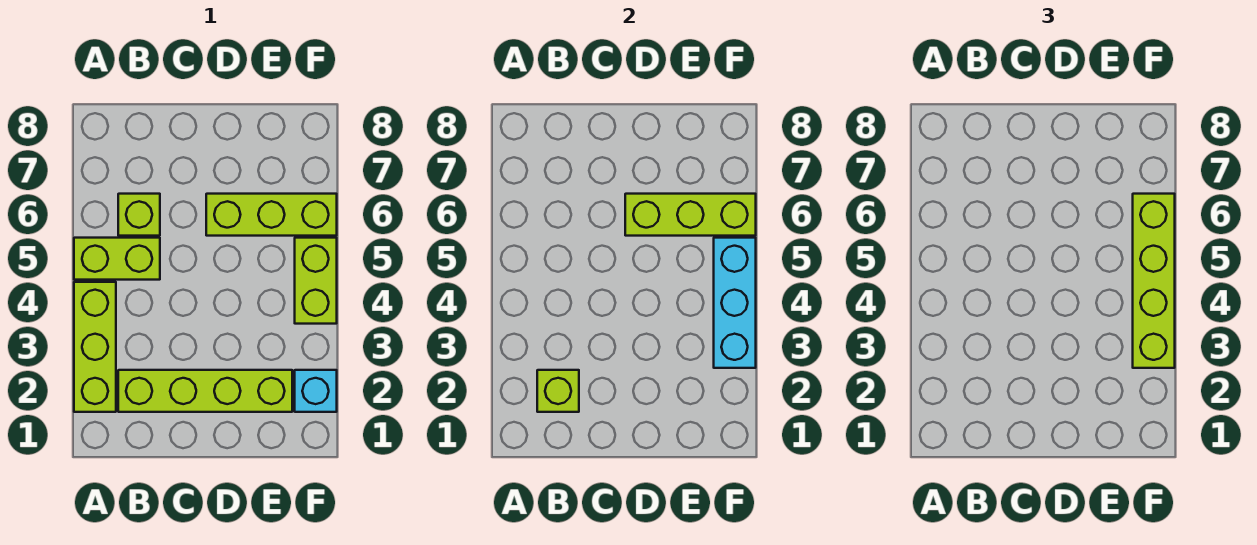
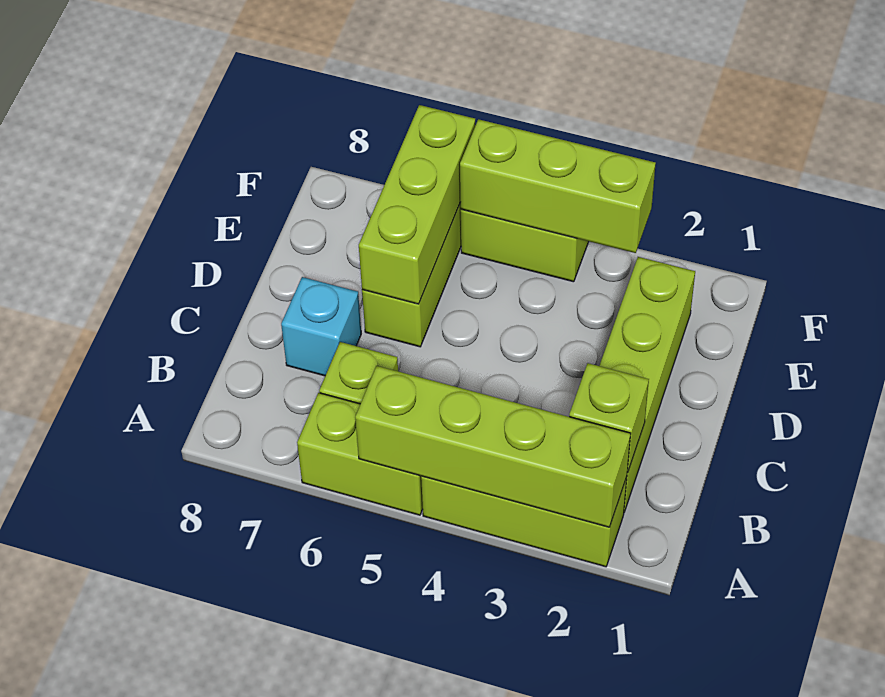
lime brick A5:B5 level 1 -> lime brick A5:A6 level 1
cyan brick F2 level 1 -> cyan brick C7 level 1
cyan brick F3:F5 level 2 -> lime brick F3:F5 level 2
lime brick F3:F6 level 3 -> lime brick A2:A5 level 2

